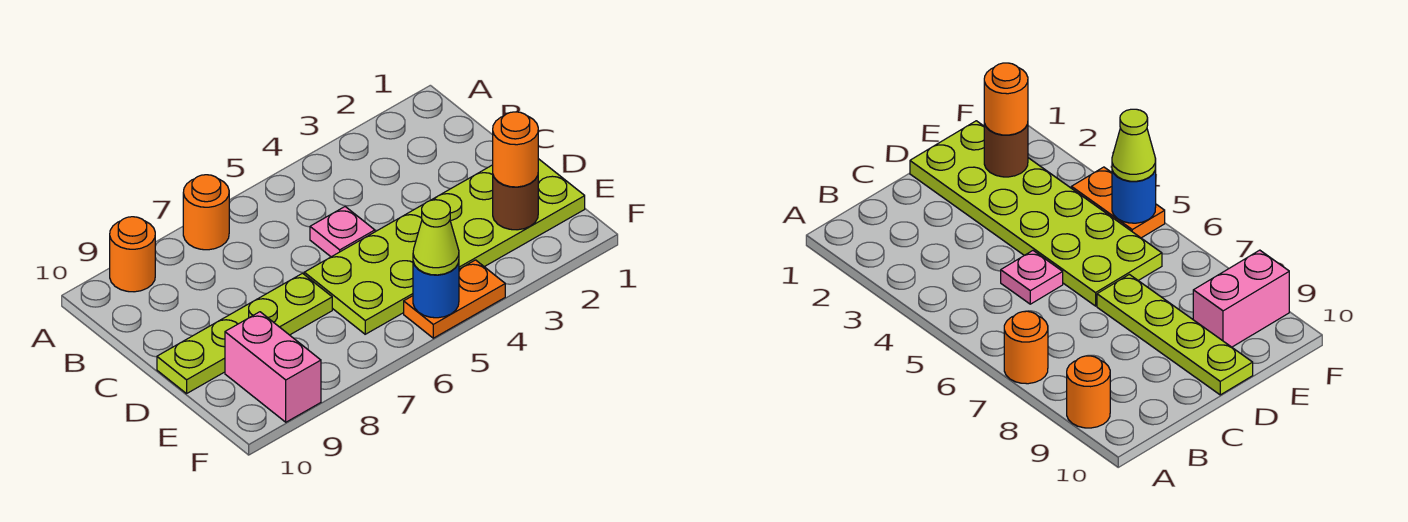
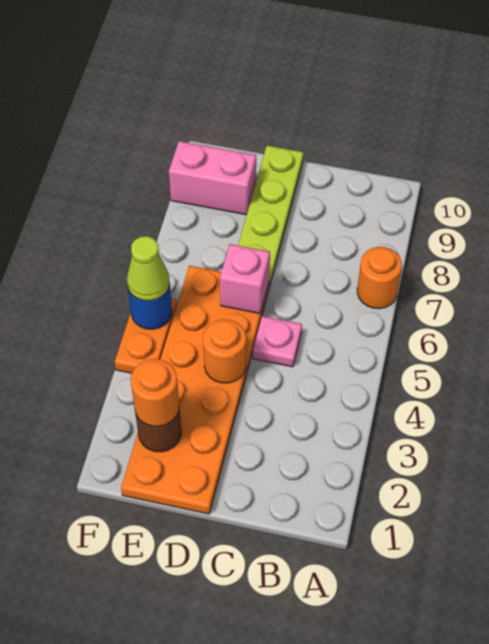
orange round brick A9 level 1 -> orange round brick D4 level 2
lime plate D1:E6 level 1 -> orange plate D1:E6 level 1
none -> pink brick D6 level 2

